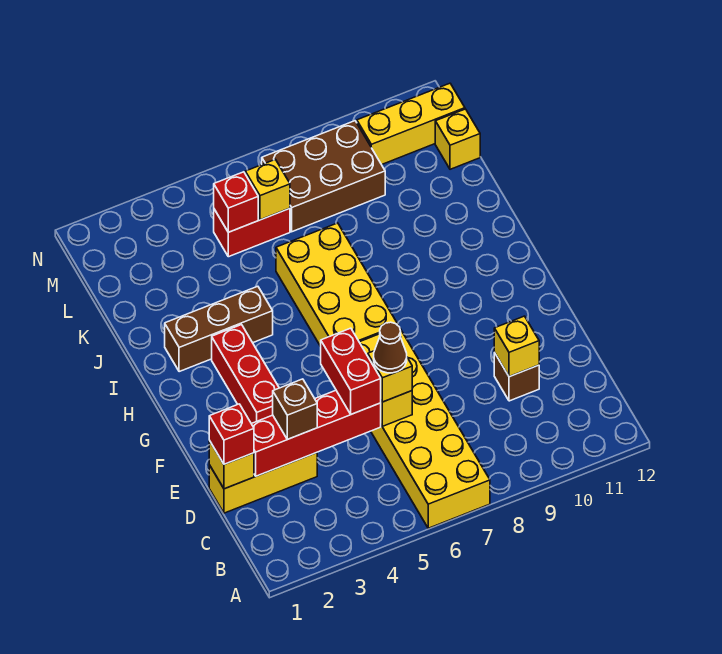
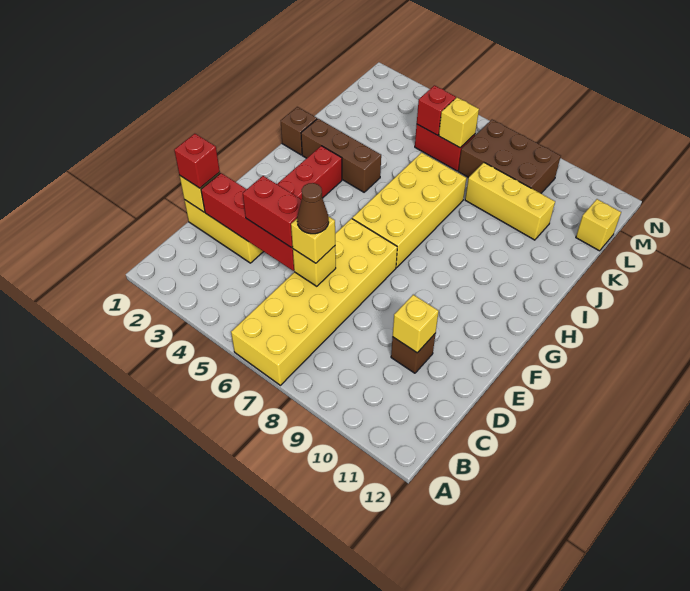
brown brick D3 level 3 -> brown brick I1 level 1
red brick D5:E5 level 3 -> red brick D4:D5 level 3
yellow brick M10:M12 level 1 -> yellow brick K8:K10 level 1

